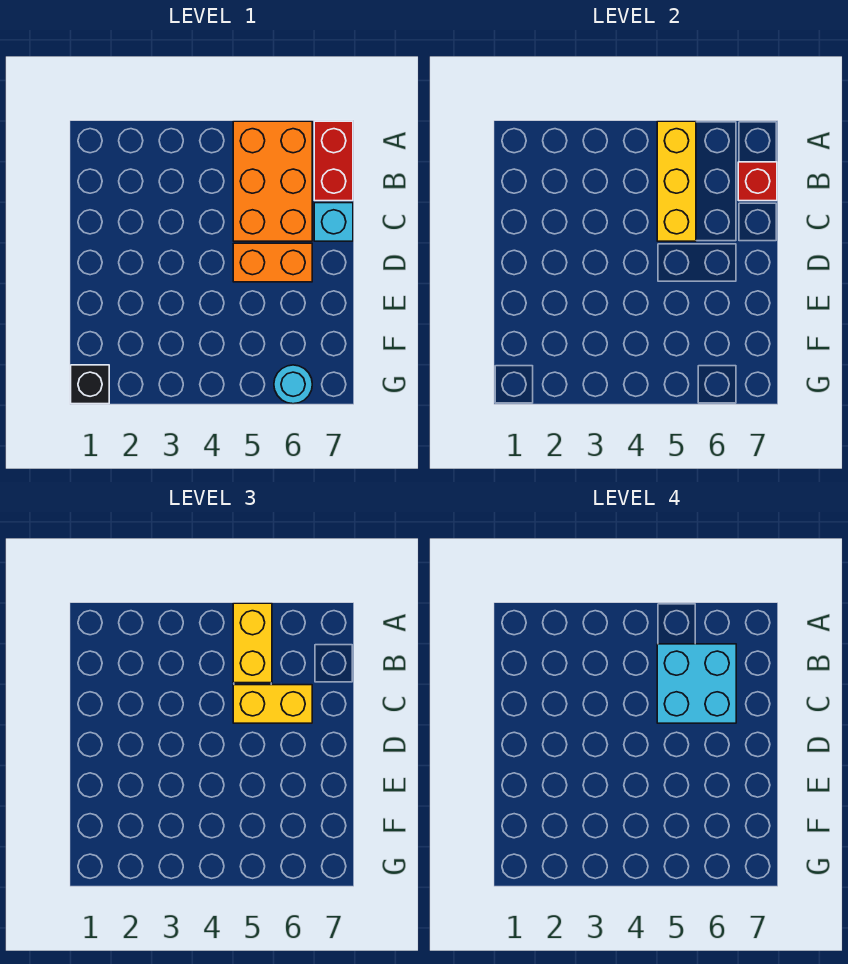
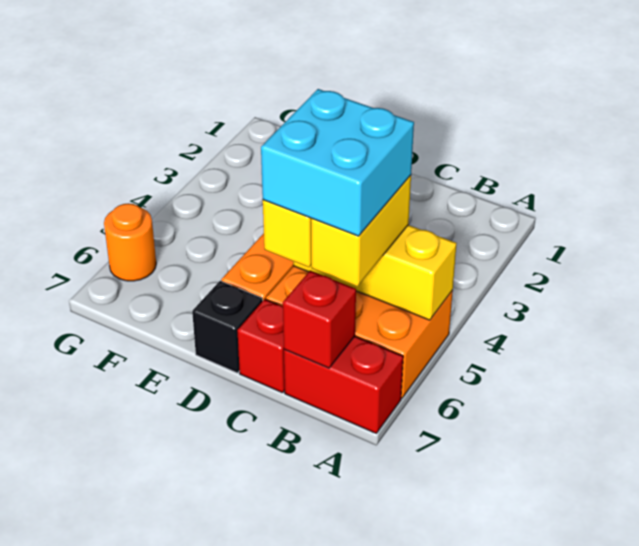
yellow brick A5:B5 level 3 -> yellow brick B5:B6 level 3
cyan brick C7 level 1 -> red brick C7 level 1
black brick G1 level 1 -> black brick D7 level 1
cyan round brick G6 level 1 -> orange round brick G6 level 1

